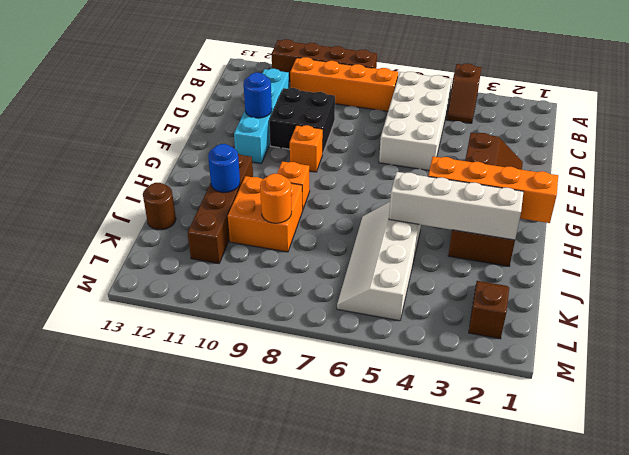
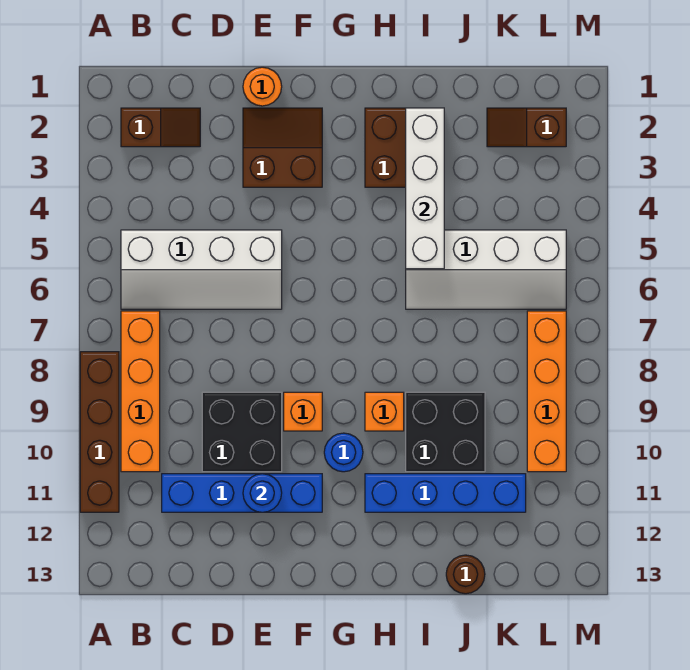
brown slope A4:B4 level 1 top A -> brown slope B2:C2 level 1 top B
white brick B5:E6 level 1 -> white slope B5:E6 level 1 top 5
cyan brick C11:F11 level 1 -> blue brick C11:F11 level 1
orange brick H1:H4 level 2 -> orange brick L7:L10 level 1
brown brick H11:K11 level 1 -> blue brick H11:K11 level 1
orange brick I9:J10 level 1 -> black brick I9:J10 level 1
blue round brick I11 level 2 -> blue round brick G10 level 1
orange round brick J9 level 2 -> orange round brick E1 level 1

